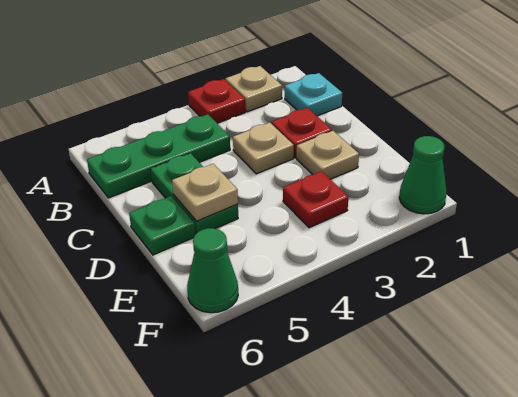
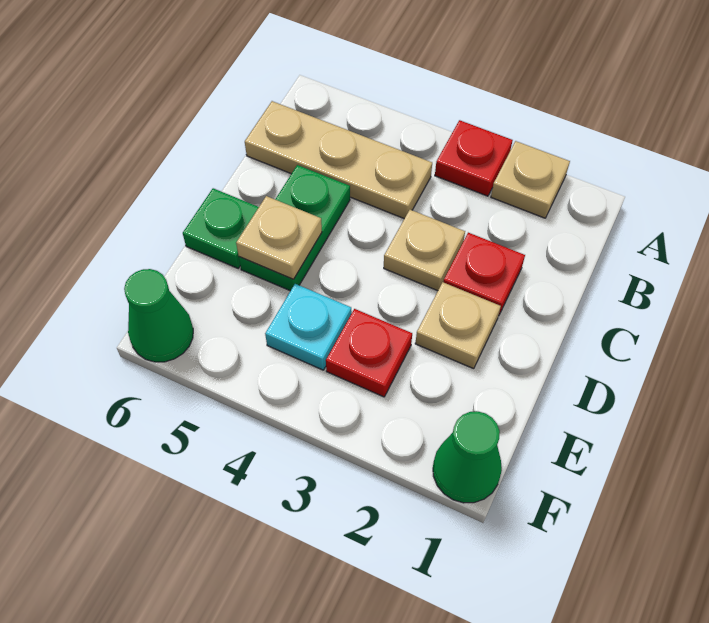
cyan plate B1 level 1 -> cyan plate E4 level 1
green plate B4:B6 level 1 -> tan plate B4:B6 level 1

